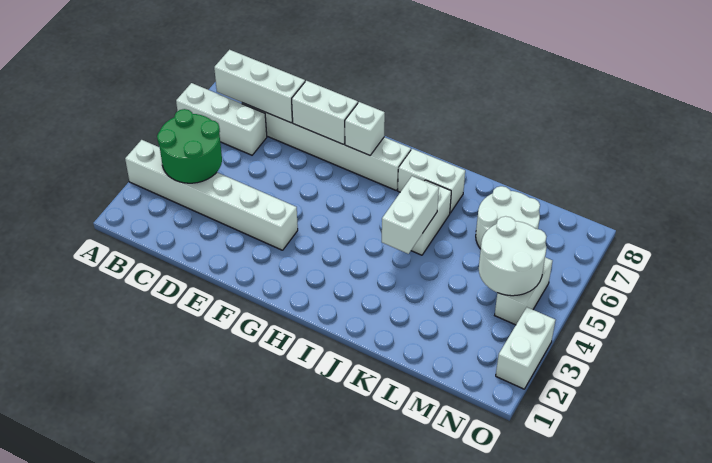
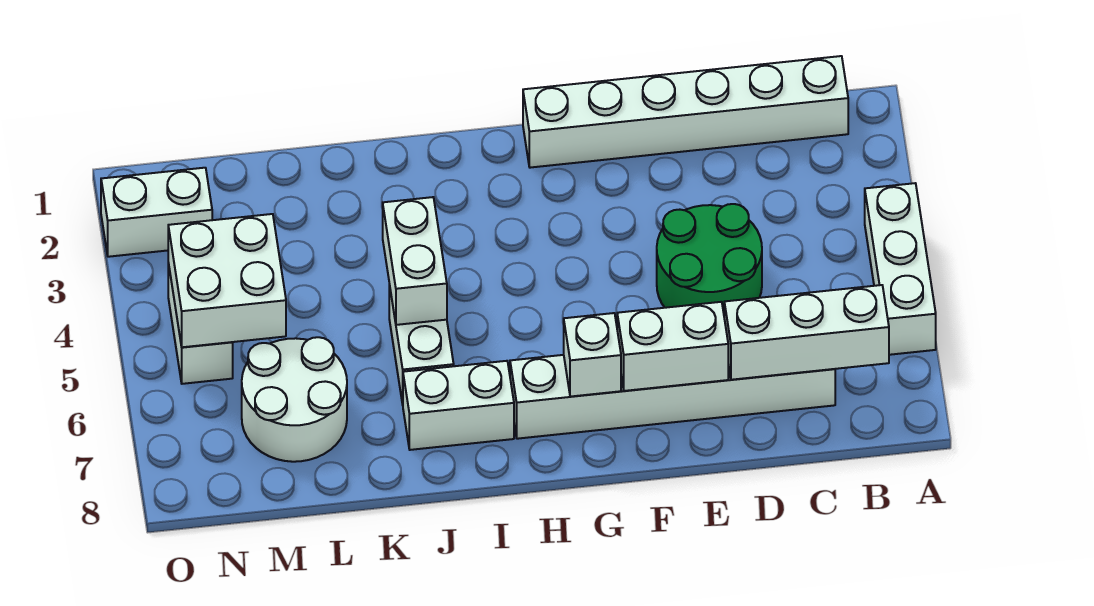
white brick A3:F3 level 1 -> white brick B1:G1 level 1
white brick A6:C6 level 1 -> white brick A4:A6 level 1
green round brick B3:C4 level 2 -> green round brick D4:E5 level 1
white round brick M4:N5 level 2 -> white brick M4:N5 level 2
white brick O2:O3 level 1 -> white brick N2:O2 level 1

